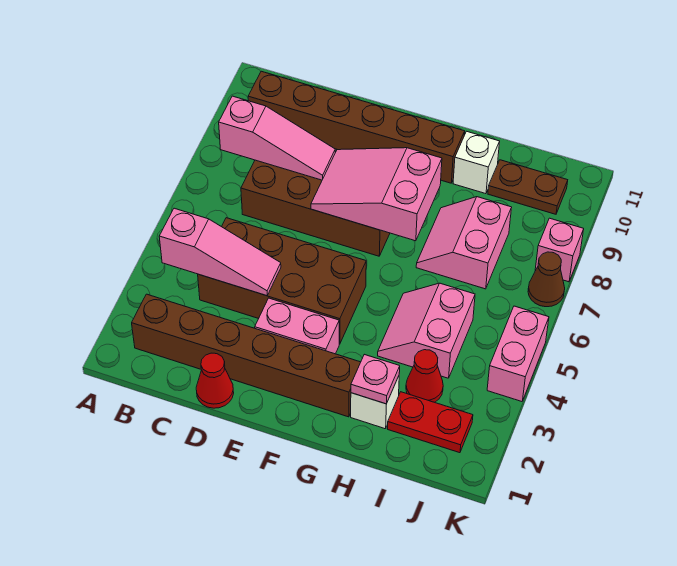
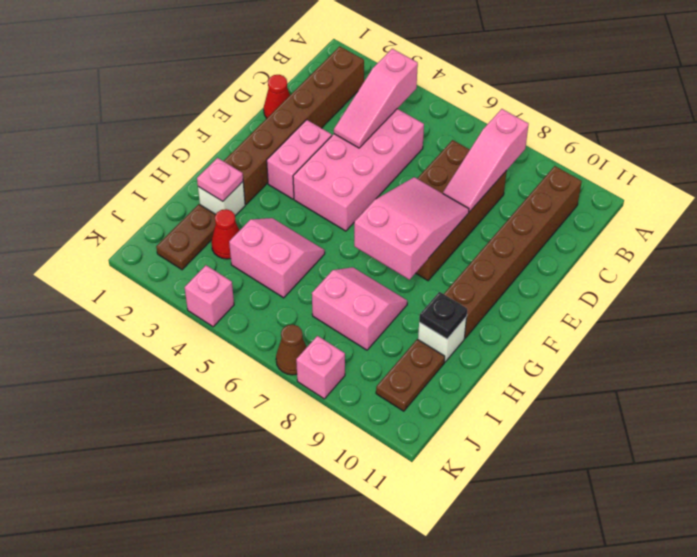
brown brick C4:F5 level 1 -> pink brick C4:F5 level 1
none -> black plate H10 level 2
red plate I2:J2 level 1 -> brown plate I2:J2 level 1
pink brick K4:K5 level 1 -> pink brick K4 level 1

